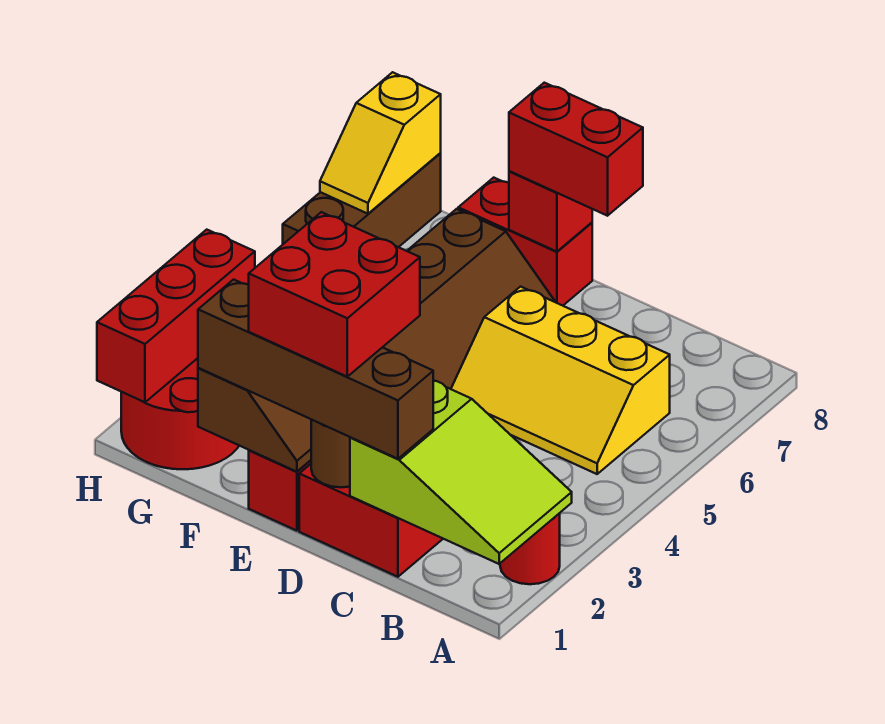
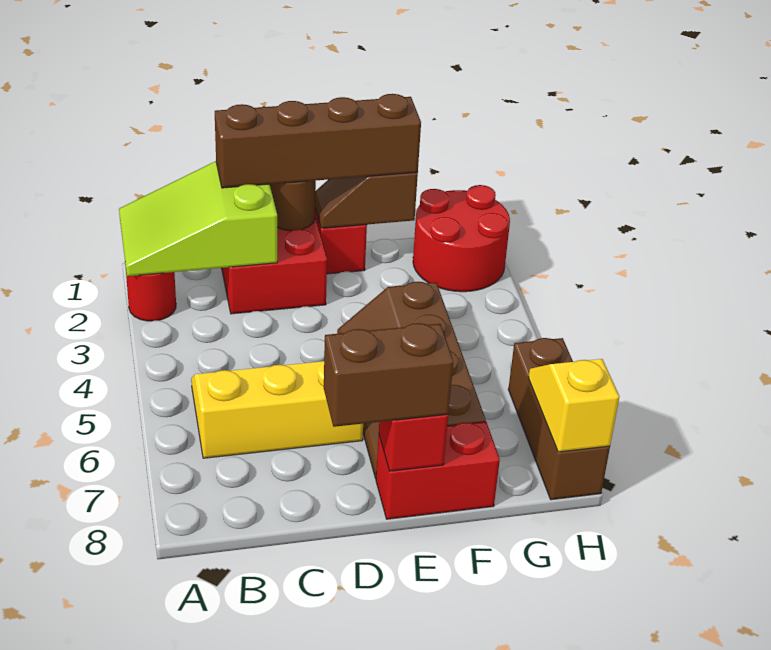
red brick D1:E2 level 4 -> none
red brick D8:E8 level 3 -> brown brick D8:E8 level 3
red brick H1:H3 level 2 -> none

